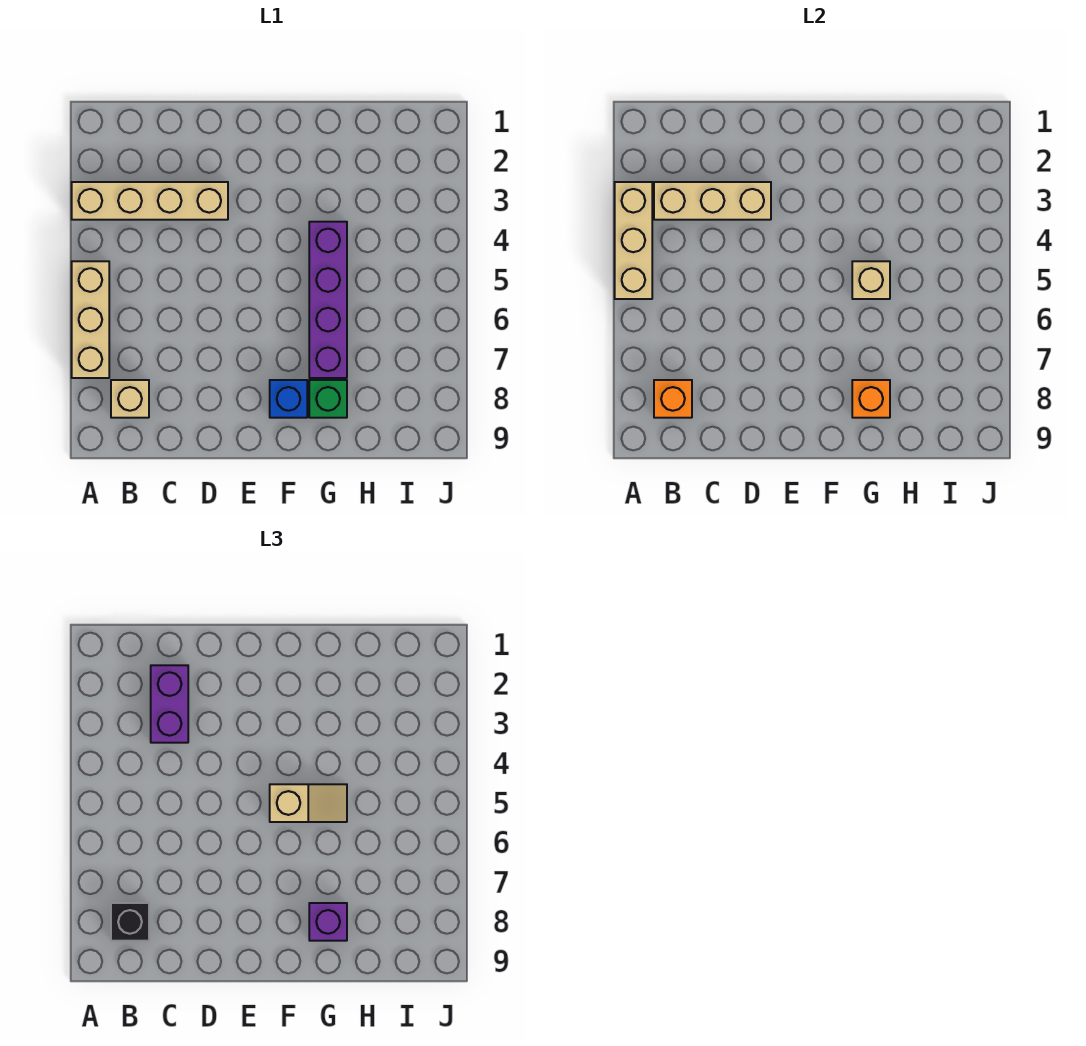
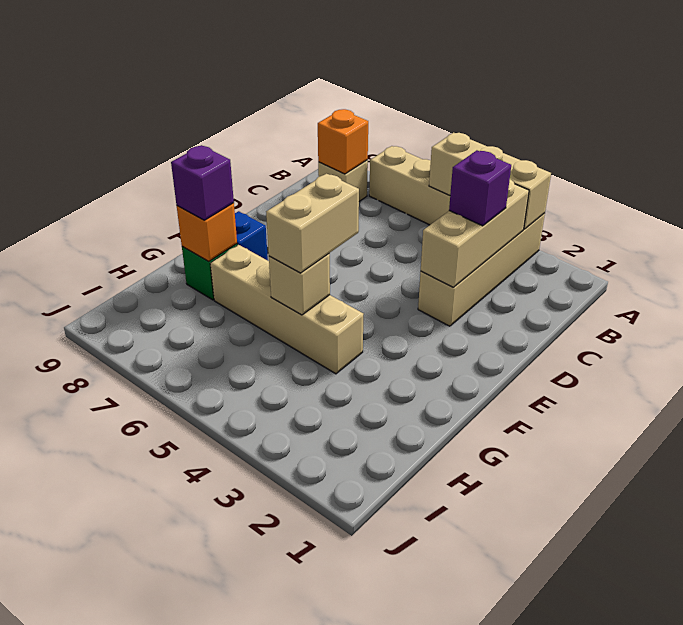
black brick B8 level 3 -> none
purple brick C2:C3 level 3 -> purple brick C3 level 3
tan slope F5:G5 level 3 top F -> tan brick F5:G5 level 3
purple brick G4:G7 level 1 -> tan brick G4:G7 level 1

